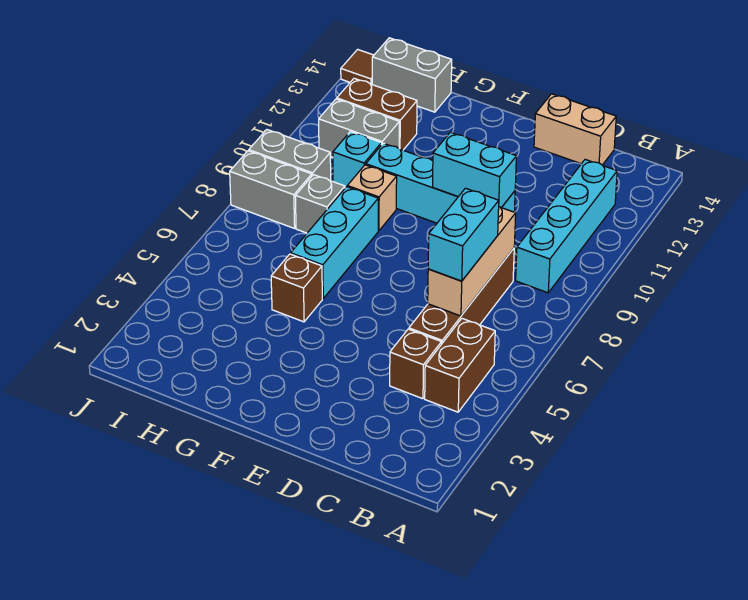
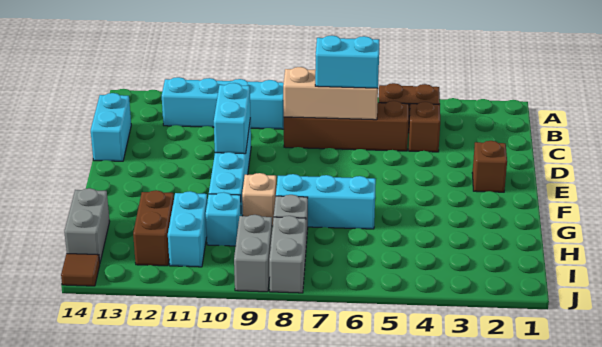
tan brick C14:D14 level 1 -> cyan brick C14:D14 level 1
brown brick G5 level 1 -> brown brick E2 level 1
grey brick H11:I11 level 1 -> cyan brick H11:I11 level 1

